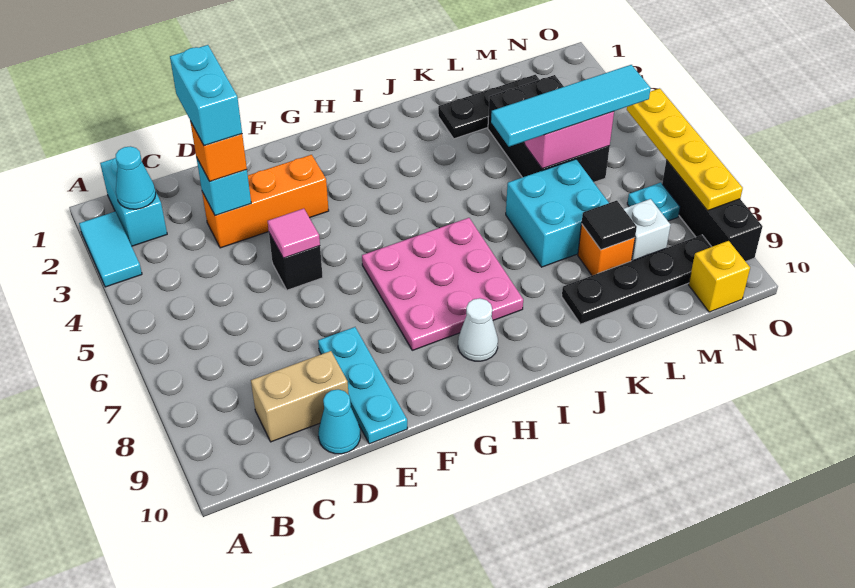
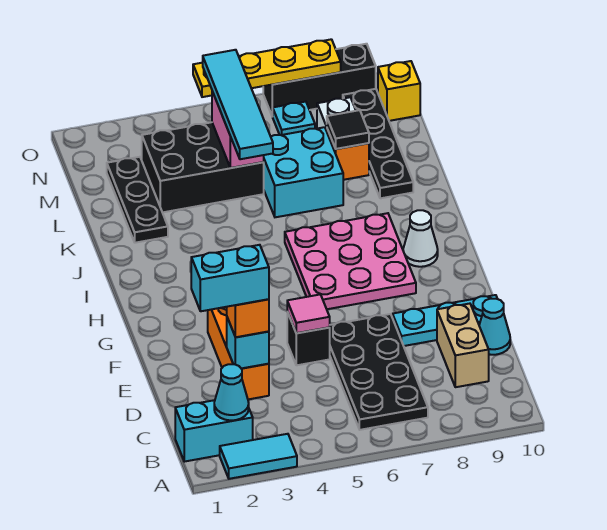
none -> black plate B6:E7 level 1

